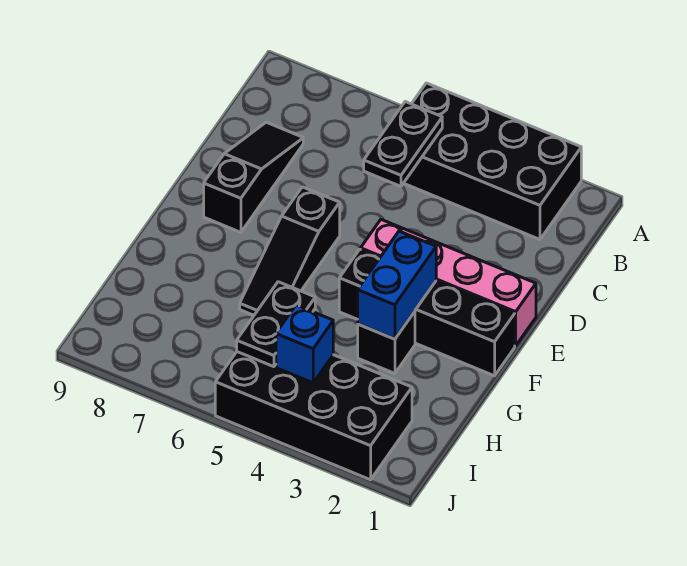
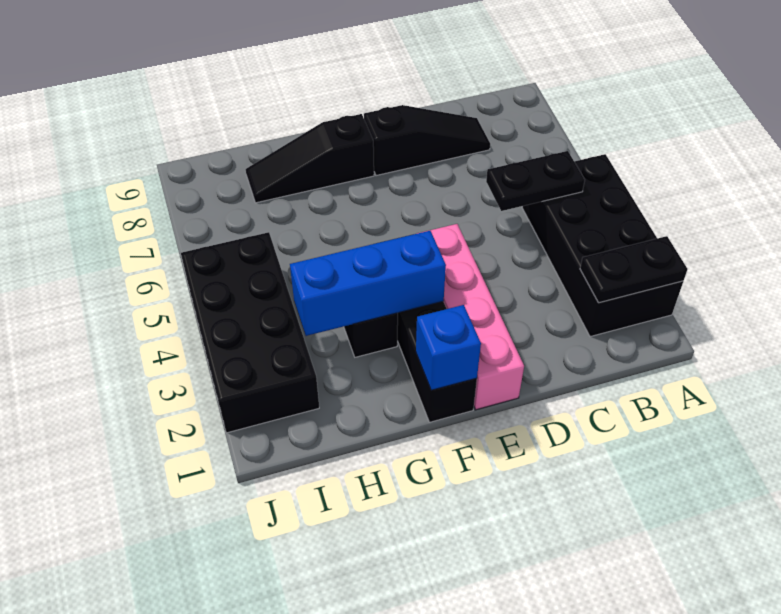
black slope E6:G6 level 1 top E -> black slope F8:H8 level 1 top F
blue brick F3:G3 level 2 -> blue brick F3:H3 level 2
black plate H5:I5 level 2 -> black plate A2:B2 level 2
blue brick I4 level 2 -> blue brick F1 level 2

